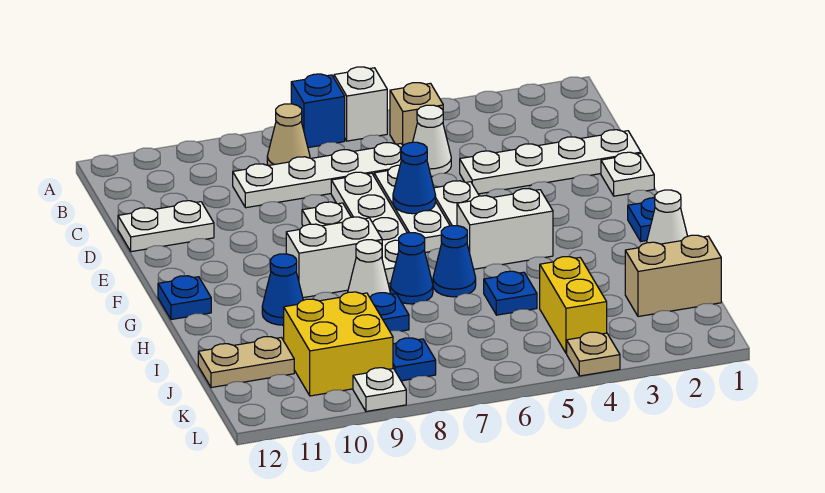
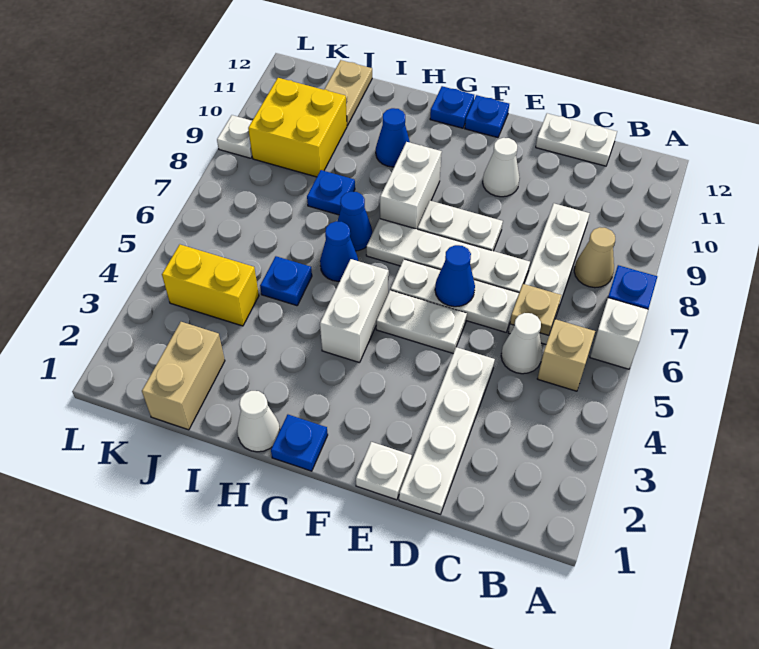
white plate D11:D12 level 1 -> white plate C12:D12 level 1
white cone H8 level 1 -> white cone E10 level 1
blue plate K8 level 1 -> blue plate F12 level 1
tan plate L4 level 1 -> tan plate C6 level 2

